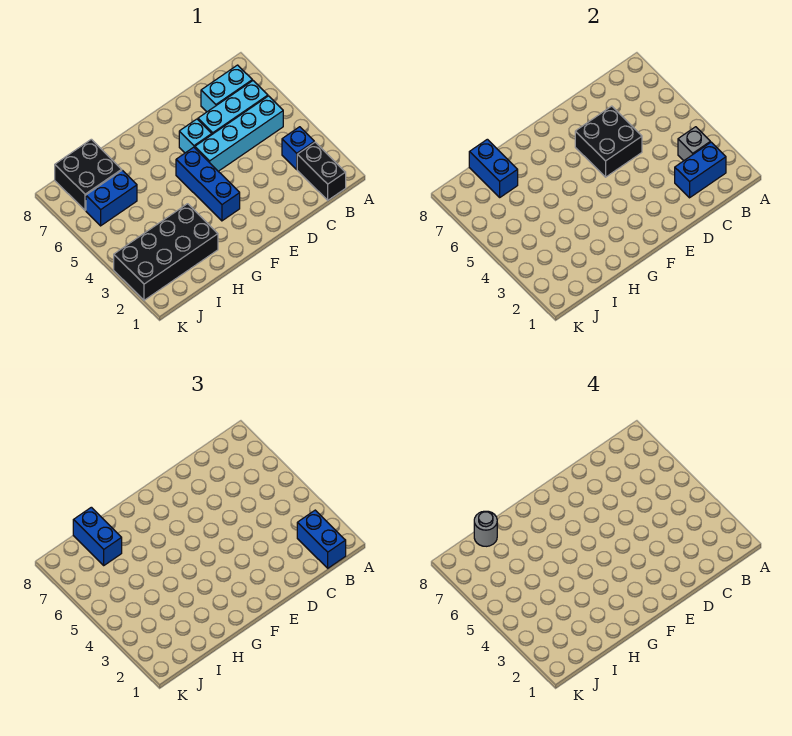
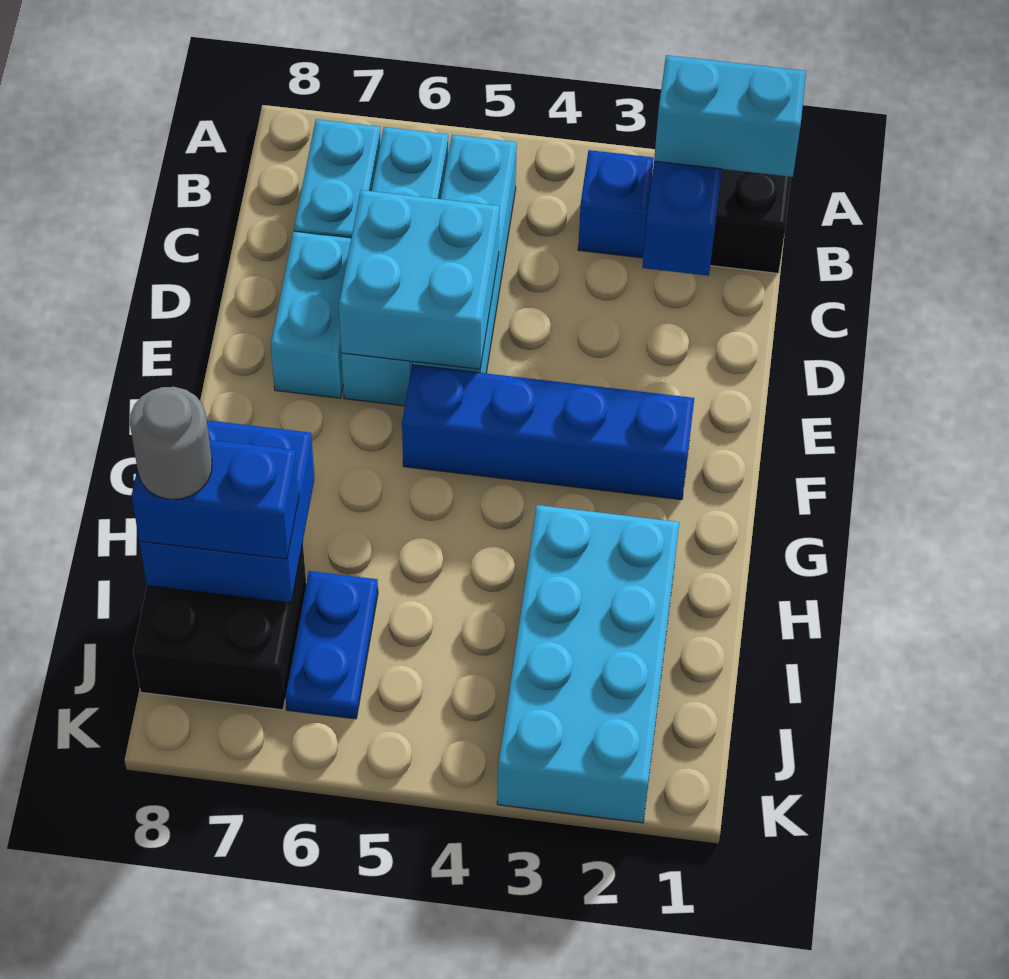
blue brick B1:B2 level 3 -> cyan brick B1:B2 level 3
grey brick B3 level 2 -> none
black brick D5:E6 level 2 -> cyan brick D5:E6 level 2
none -> cyan brick D7:E7 level 1
blue brick F3:F5 level 1 -> blue brick F2:F5 level 1
black brick H2:K3 level 1 -> cyan brick H2:K3 level 1
blue brick I6:J6 level 1 -> blue plate I6:J6 level 1
blue brick I7:I8 level 2 -> blue brick H7:I8 level 2

